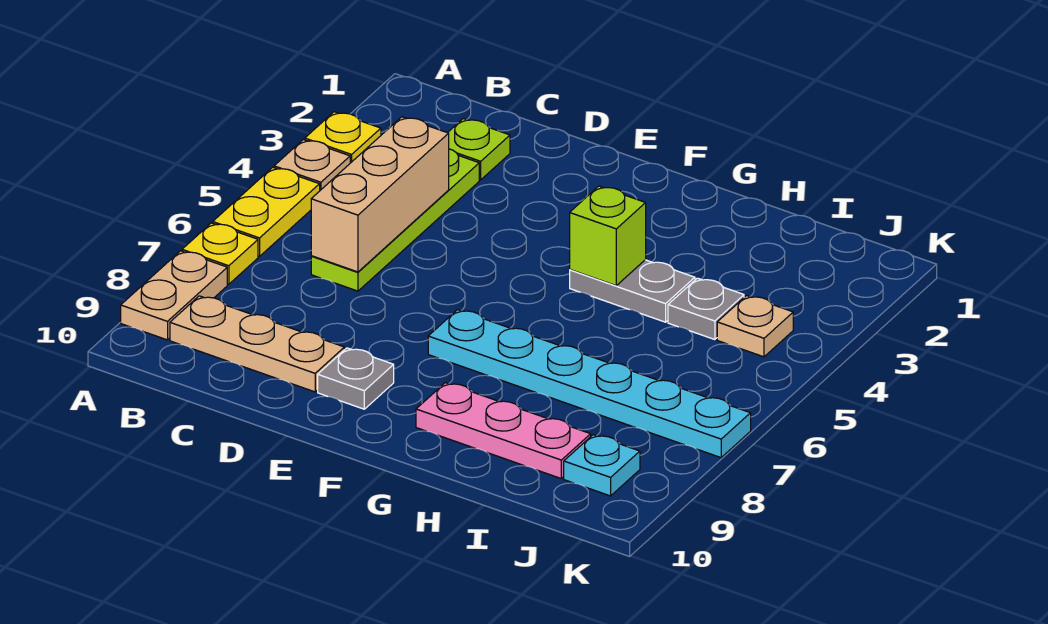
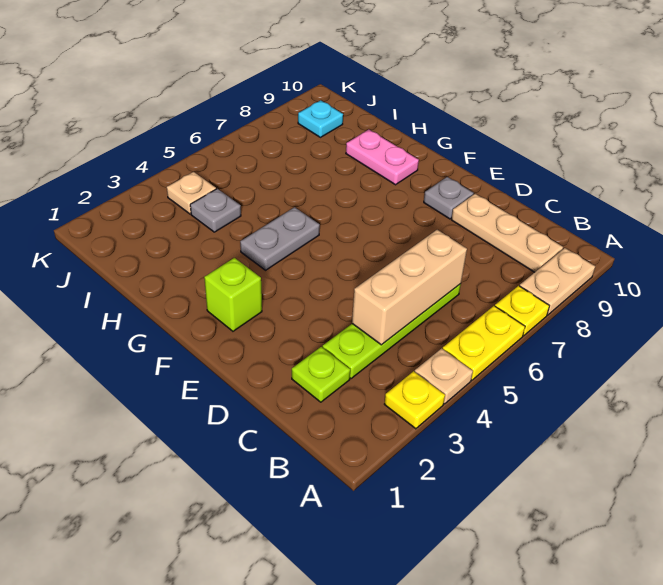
cyan plate F7:K7 level 1 -> none
grey plate G4:H4 level 1 -> grey plate G4:G5 level 1
lime brick G4 level 2 -> lime brick F2 level 1
pink plate G9:I9 level 1 -> pink plate G9:H9 level 1

